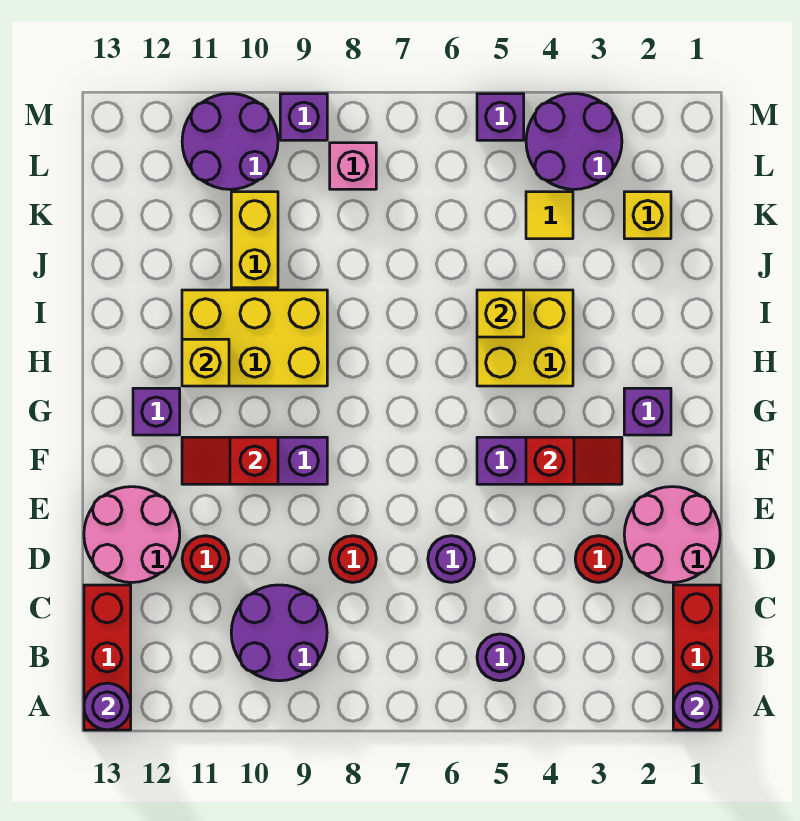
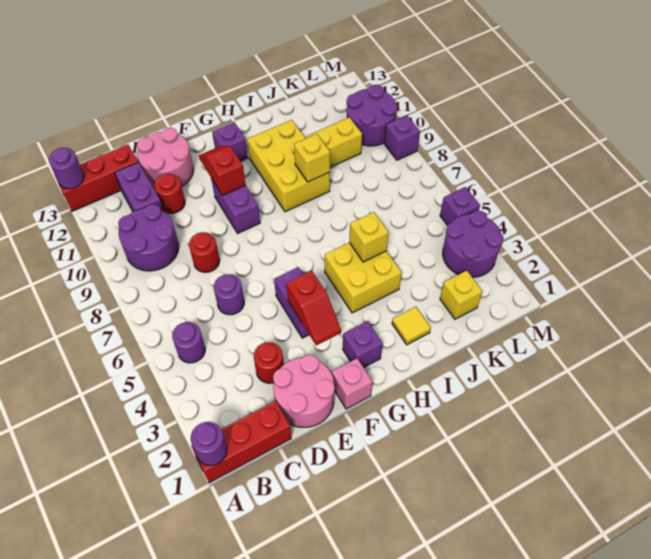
none -> purple brick C11:C12 level 1
yellow brick H11 level 2 -> yellow brick I9 level 2
yellow tile K4 level 1 -> yellow tile I2 level 1
pink brick L8 level 1 -> pink brick F1 level 1

